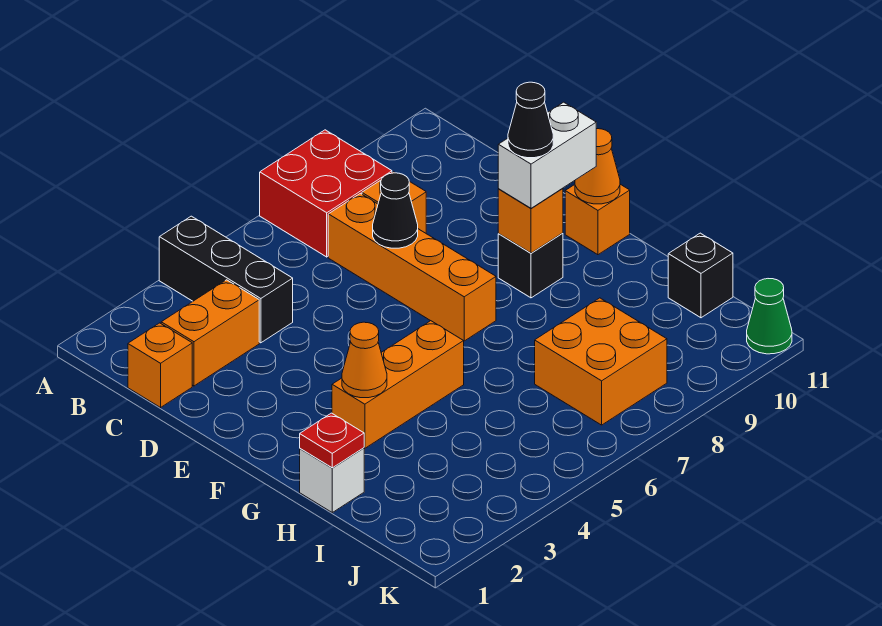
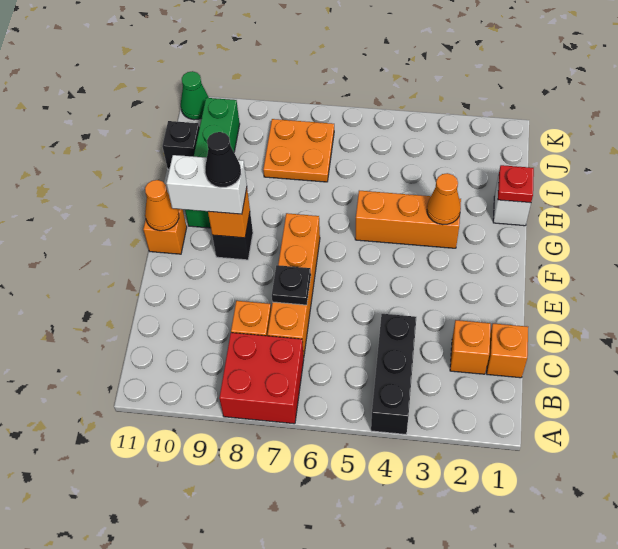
orange brick C2:C3 level 1 -> orange brick C2 level 1
black cone D7 level 2 -> black plate D7 level 2
none -> green brick G10:J10 level 1
orange brick I7:J8 level 1 -> orange plate I7:J8 level 1

